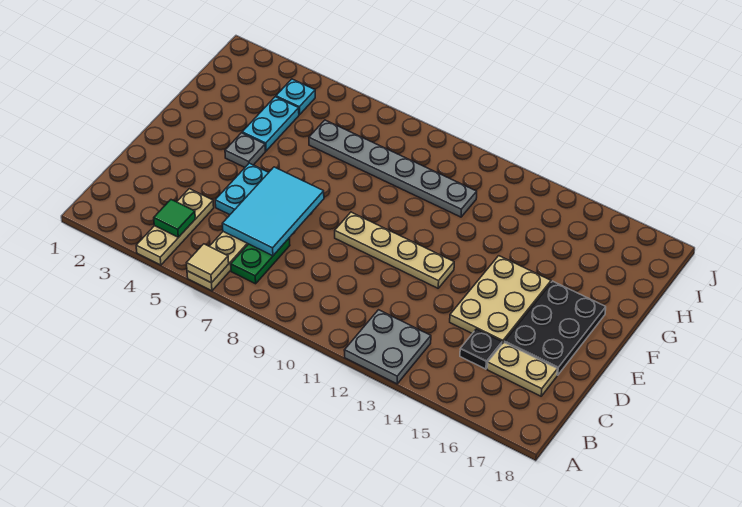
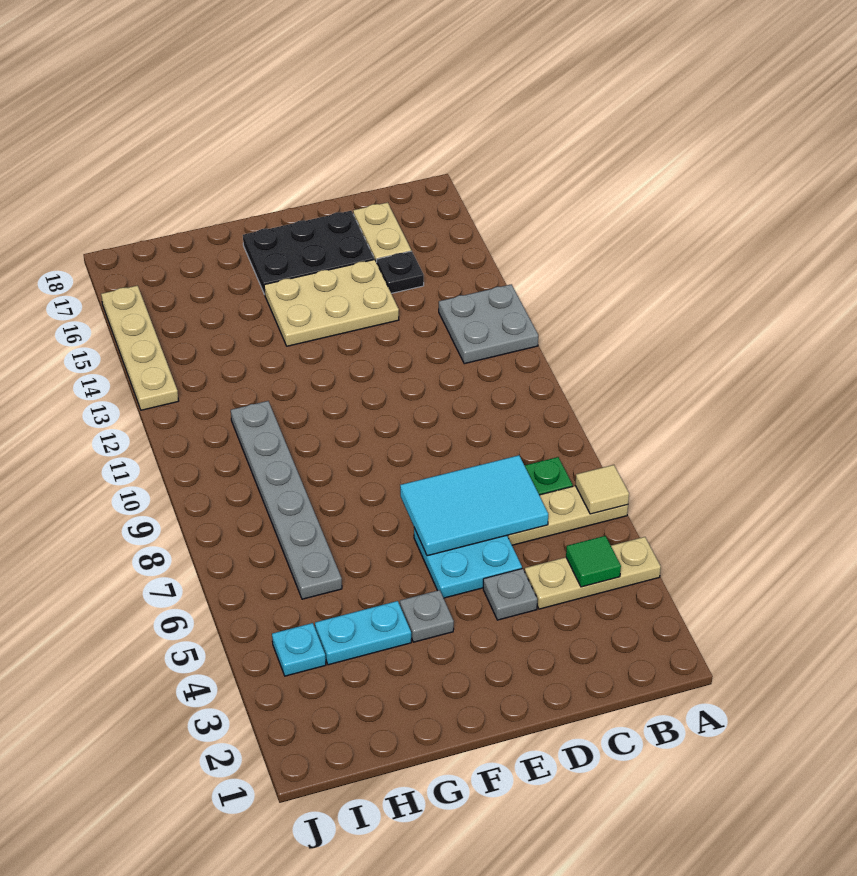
none -> grey plate D4 level 1
tan plate E9:E12 level 1 -> tan plate J13:J16 level 1

